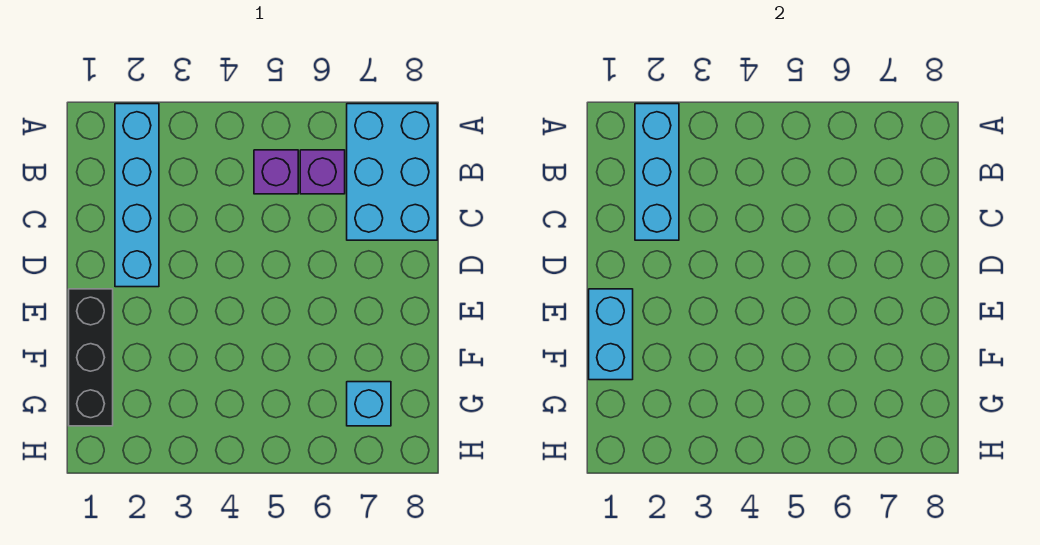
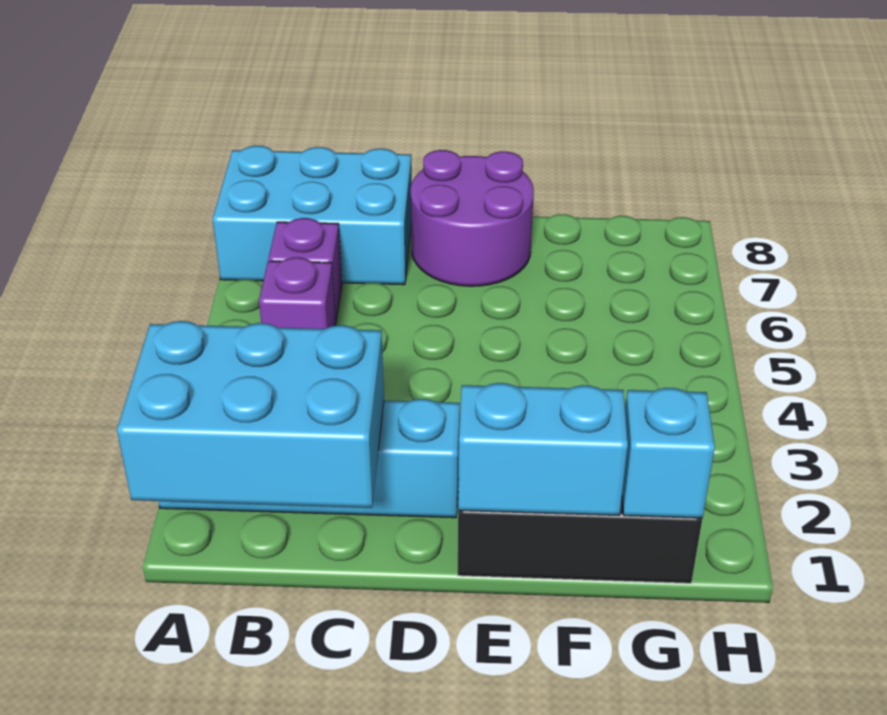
cyan brick A2:C2 level 2 -> cyan brick A1:C2 level 2
none -> purple round brick D7:E8 level 1
cyan brick G7 level 1 -> cyan brick G1 level 2

